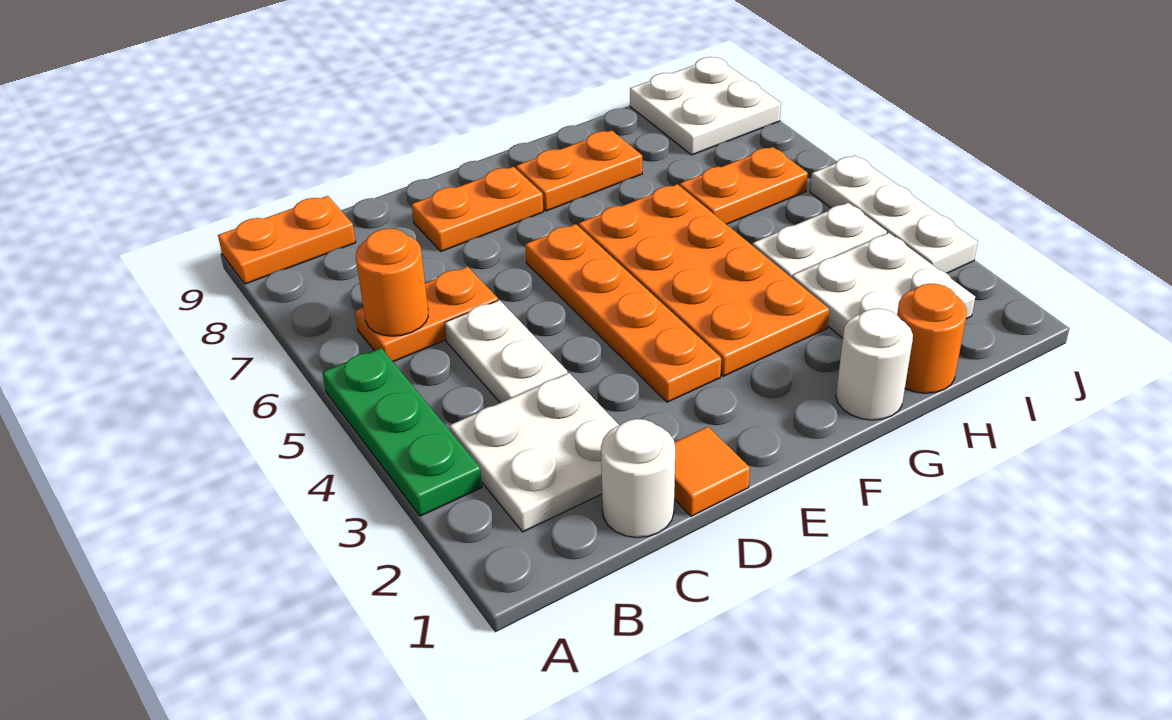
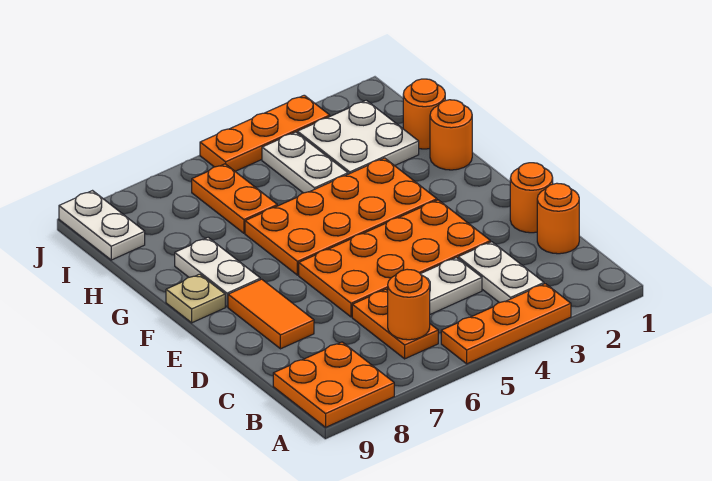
green plate A3:A5 level 1 -> orange plate A3:A5 level 1
orange plate A9:B9 level 1 -> orange plate A8:B9 level 1
white plate B2:C3 level 1 -> white plate B3:C3 level 1
white round brick C1 level 1 -> orange round brick C1 level 1
orange tile D1 level 1 -> orange round brick D1 level 1
orange plate D8:E8 level 1 -> orange tile D8:E8 level 1
orange plate E3:E6 level 1 -> orange plate D3:E6 level 1
orange plate F8:G8 level 1 -> white plate F8:G8 level 1
none -> tan plate F9 level 1
white round brick G1 level 1 -> orange round brick G1 level 1
white plate I8:J9 level 1 -> white plate I9:J9 level 1
white plate J3:J5 level 1 -> orange plate J3:J5 level 1

